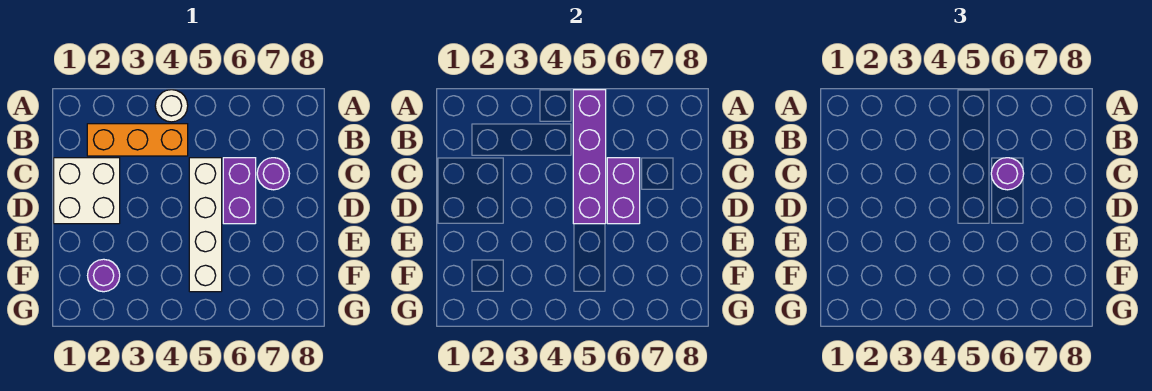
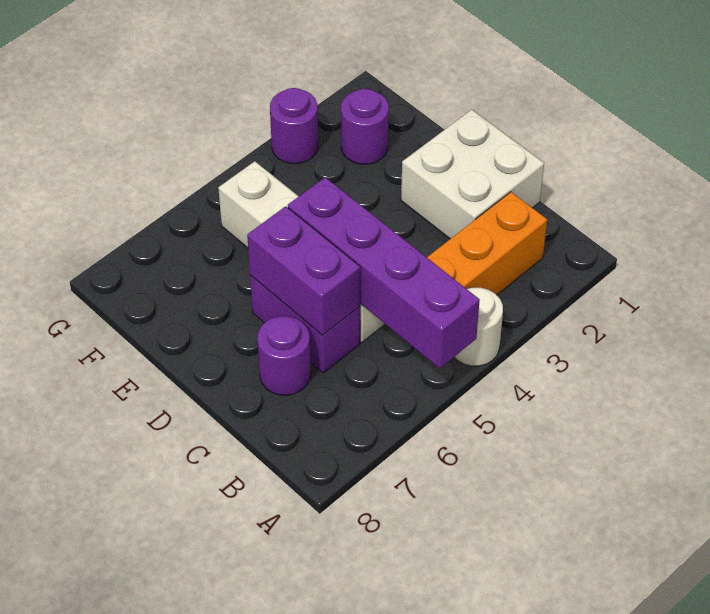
purple round brick C6 level 3 -> purple round brick G3 level 1

